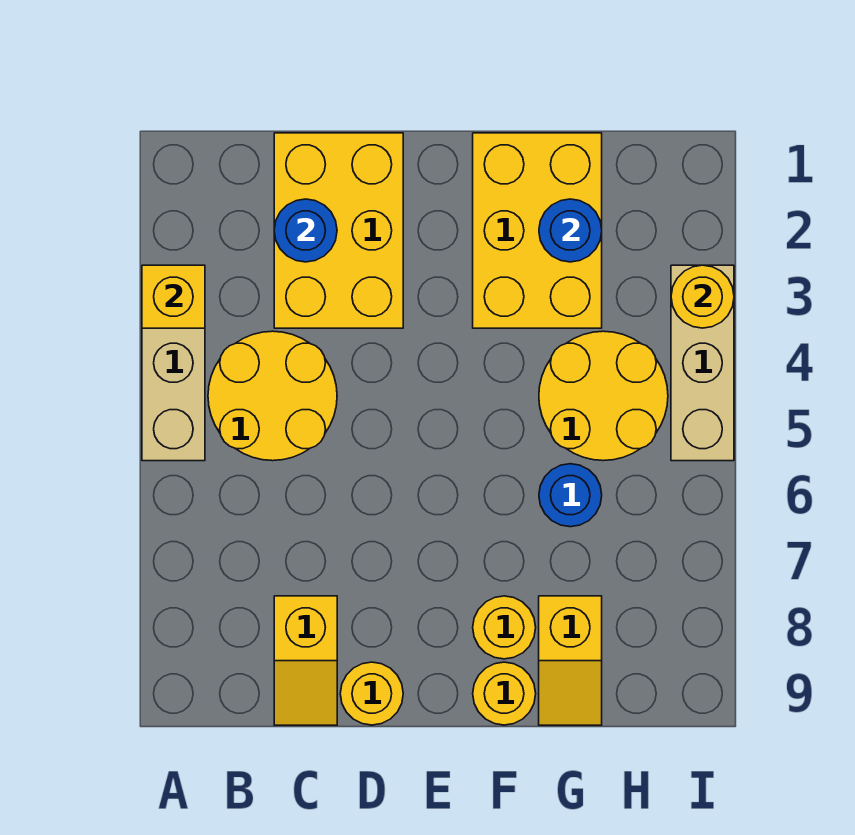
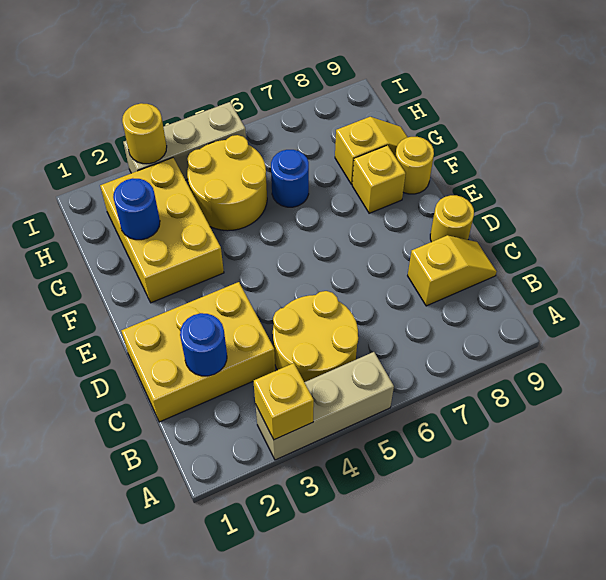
yellow brick F1:G3 level 1 -> yellow brick F2:H3 level 1
yellow round brick F8 level 1 -> yellow brick F8 level 1

